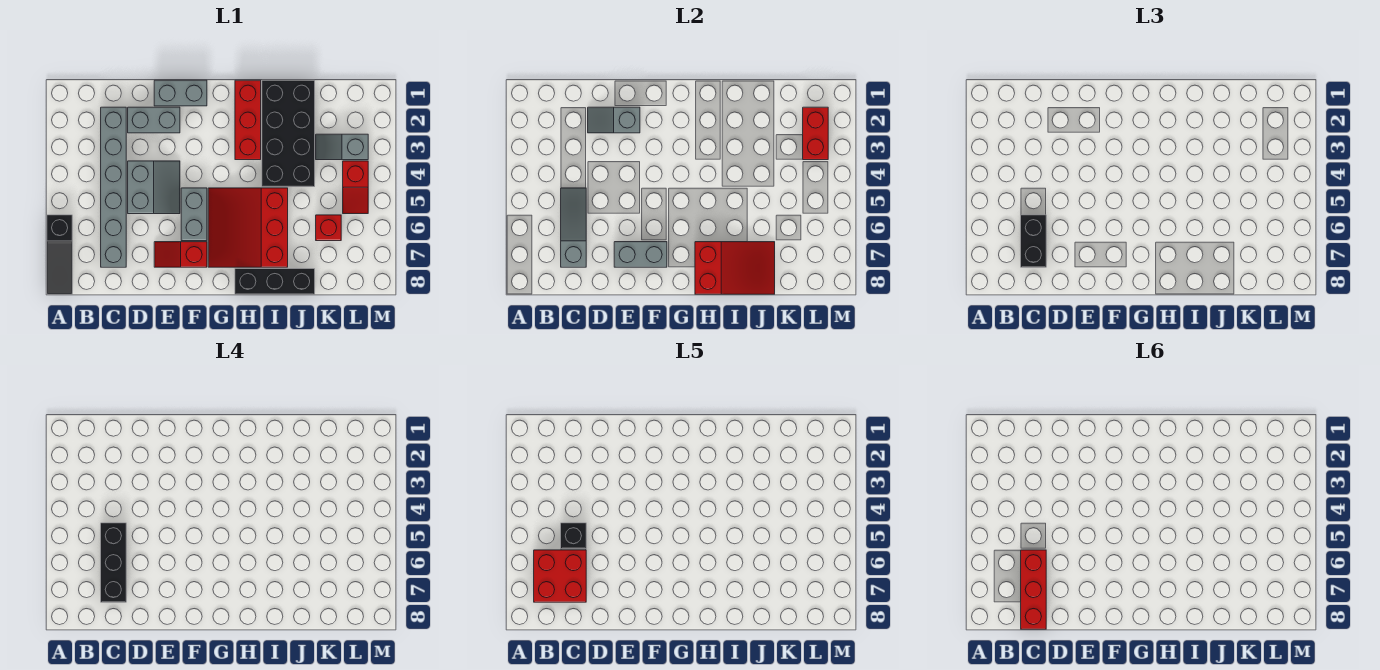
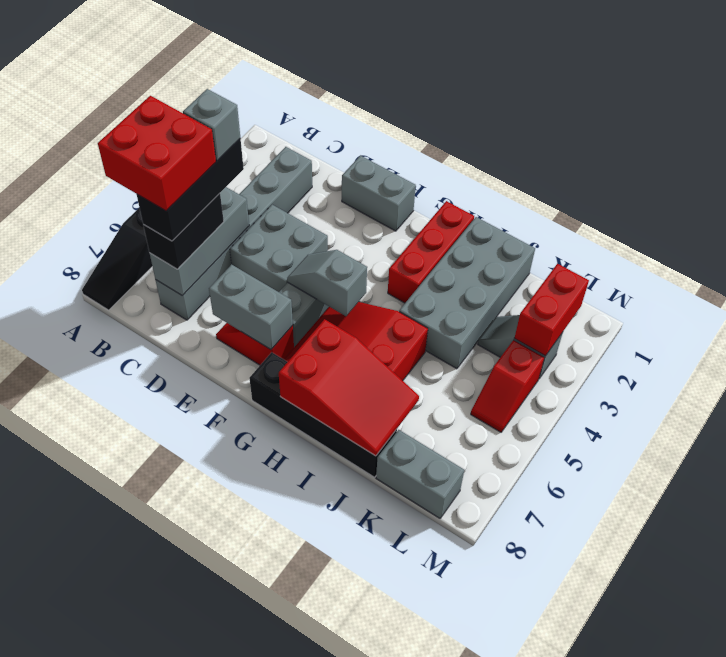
grey slope C5:C7 level 2 top 7 -> grey brick C5:C7 level 2
black brick C5 level 5 -> grey brick C5 level 5
red brick C6:C8 level 6 -> none
grey brick D2:E2 level 1 -> grey brick K8:L8 level 1
grey slope D2:E2 level 2 top E -> grey slope F5:G5 level 2 top G
grey slope D4:E5 level 1 top D -> grey brick D4:E5 level 1
black brick H8:J8 level 1 -> black brick G8:J8 level 1
black brick I1:J4 level 1 -> grey brick I1:J4 level 1
red brick K6 level 1 -> none

